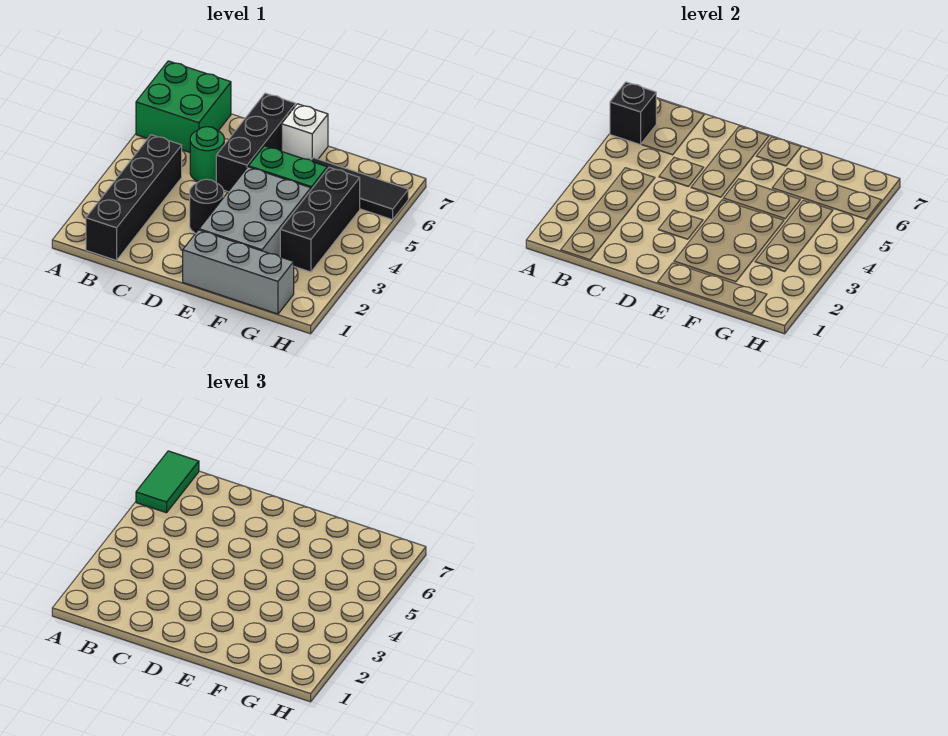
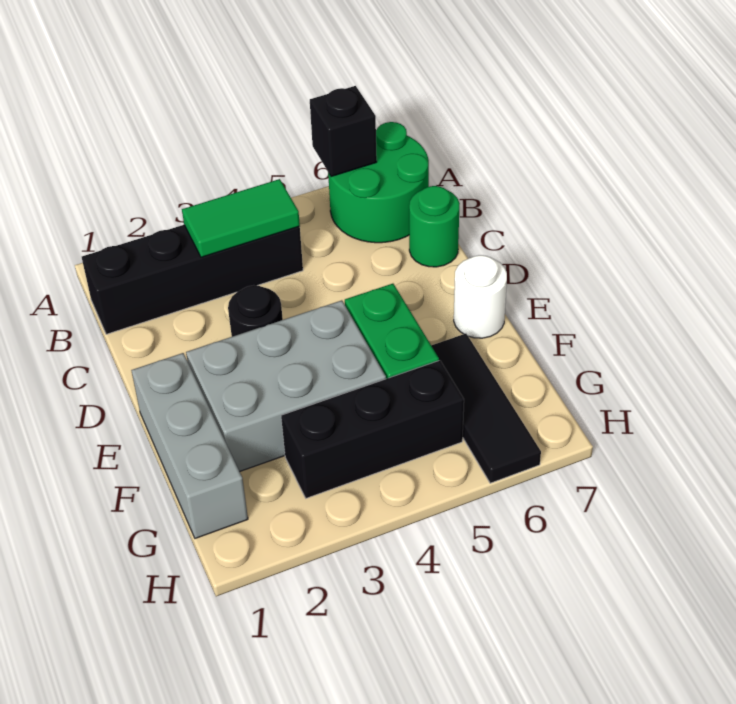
green brick A6:B7 level 1 -> green round brick A6:B7 level 1
green tile A6:A7 level 3 -> green tile B3:B4 level 2
green round brick C5 level 1 -> green round brick C7 level 1
black brick D5:D7 level 1 -> none
white brick E7 level 1 -> white round brick E7 level 1

